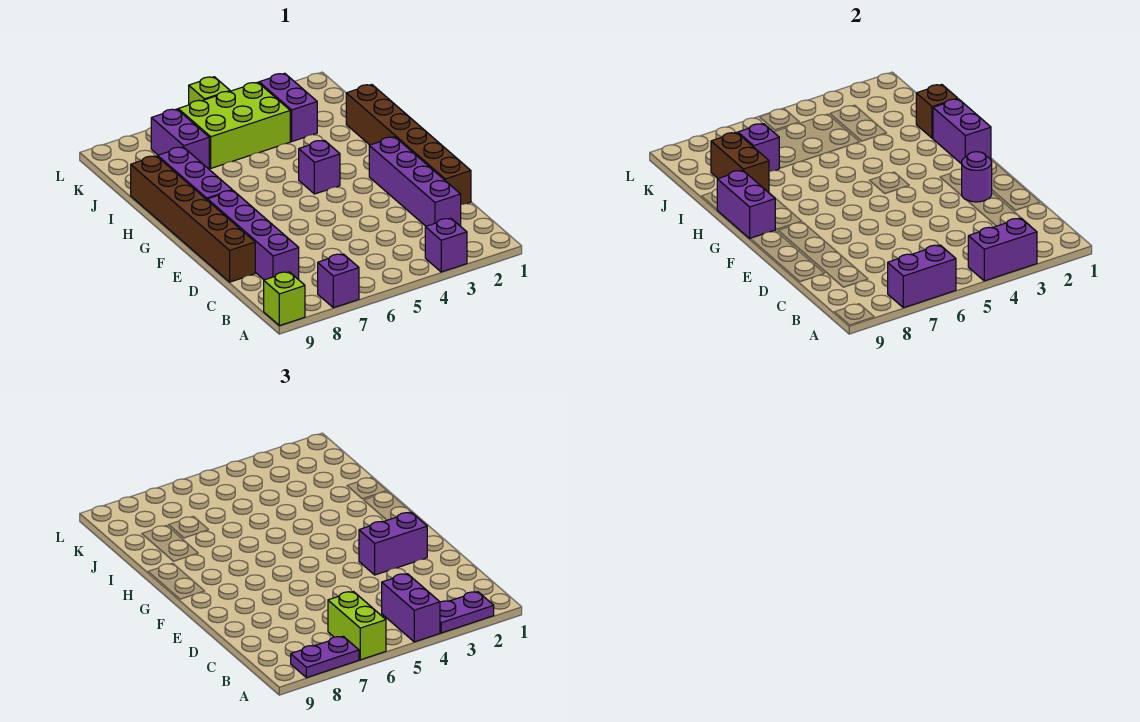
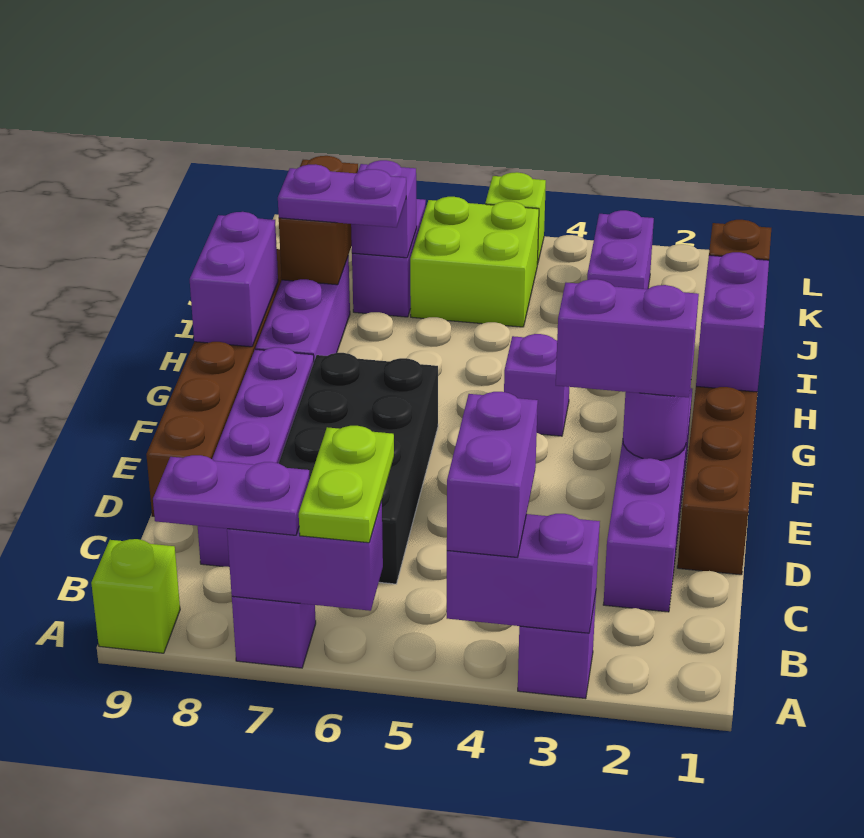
purple plate A2:A3 level 3 -> purple plate I7:I8 level 3
lime brick A6:B6 level 3 -> lime plate A6:B6 level 3
none -> black brick C6:F7 level 1
lime brick J4:K6 level 1 -> lime brick J5:K6 level 1

